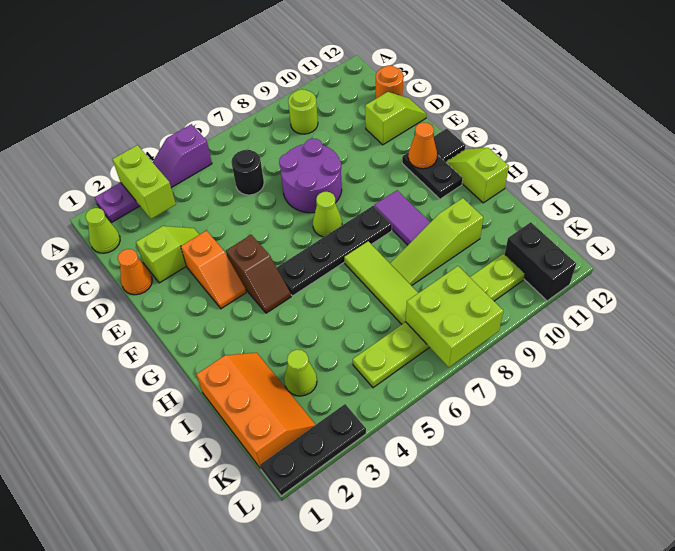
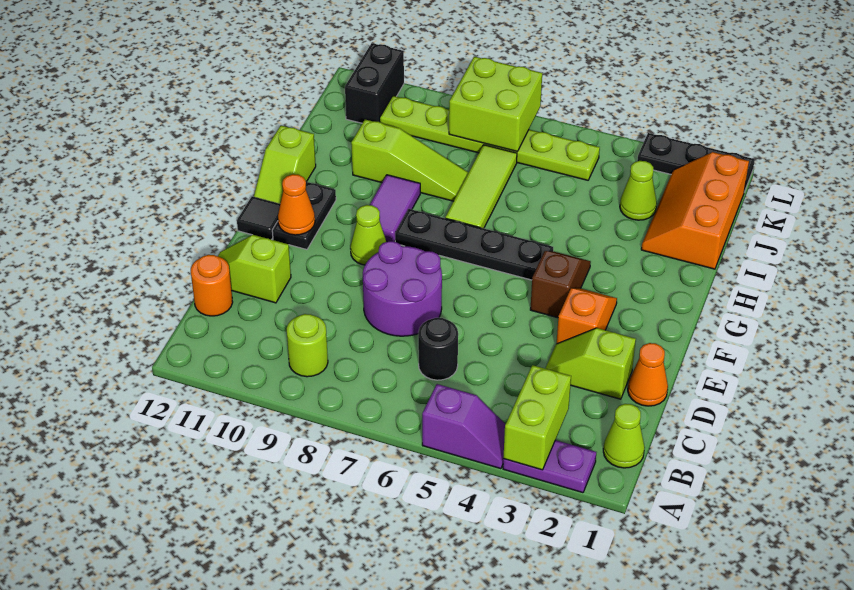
lime cone F7 level 1 -> lime cone F9 level 1

